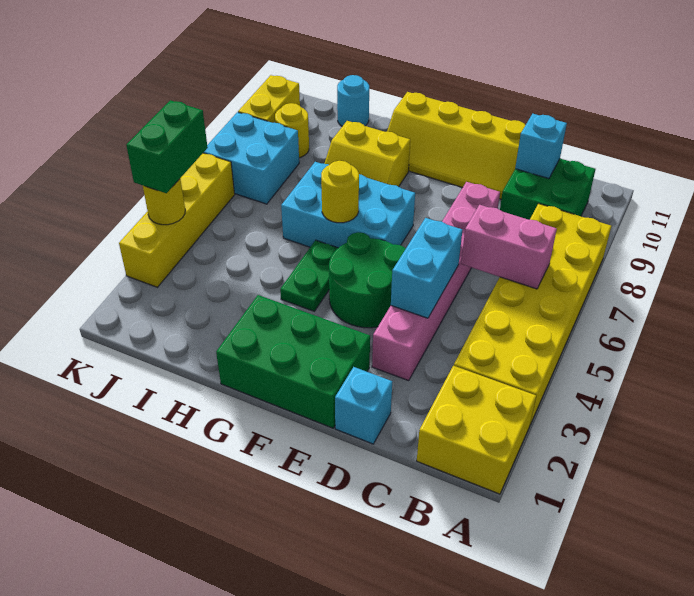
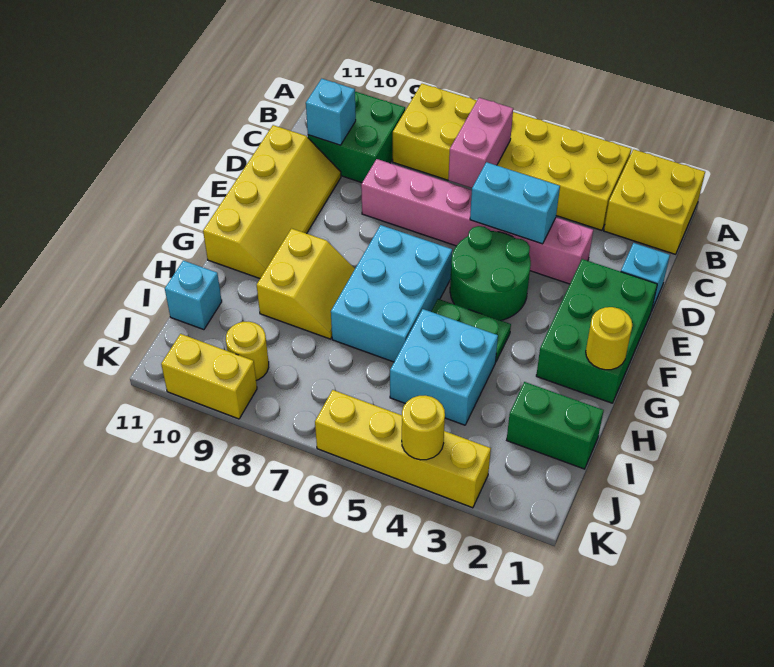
yellow round brick G6 level 2 -> yellow round brick G1 level 2
cyan round brick I11 level 1 -> cyan brick I11 level 1
cyan brick J7:K8 level 1 -> cyan brick H4:I5 level 1
green brick K4:K5 level 3 -> green brick I1:I2 level 1

